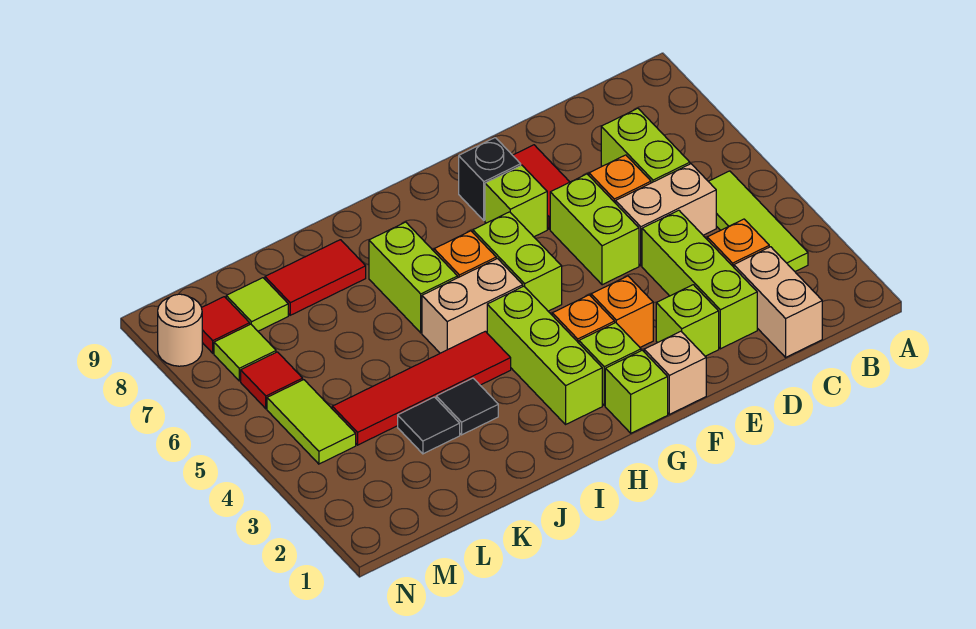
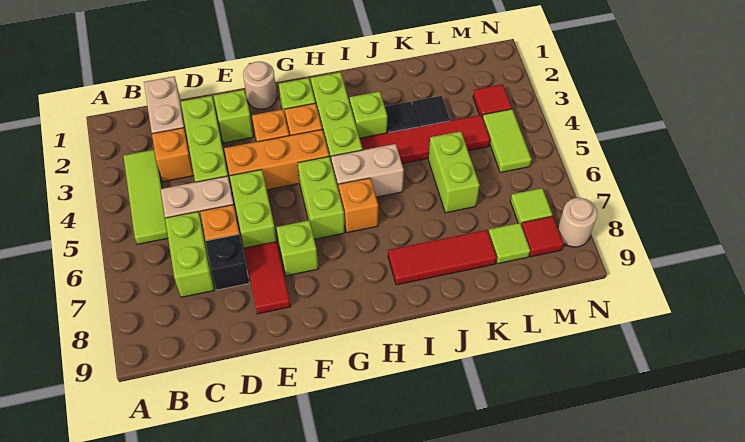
none -> orange brick E4:G4 level 1
tan brick F1 level 1 -> tan round brick F1 level 1
black brick F8 level 1 -> black brick D7 level 1
lime brick G1 level 1 -> lime brick I3 level 1
lime brick I6:I7 level 1 -> lime brick K5:K6 level 1
red tile J8:K8 level 1 -> red tile I8:K8 level 1
red tile M6 level 1 -> red tile M3 level 1

